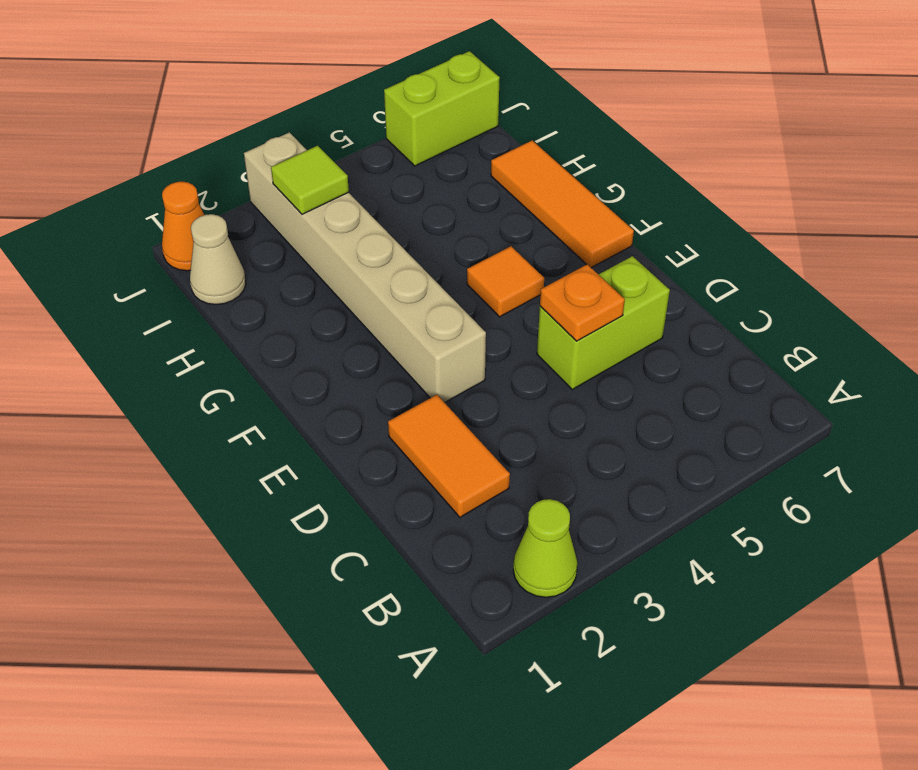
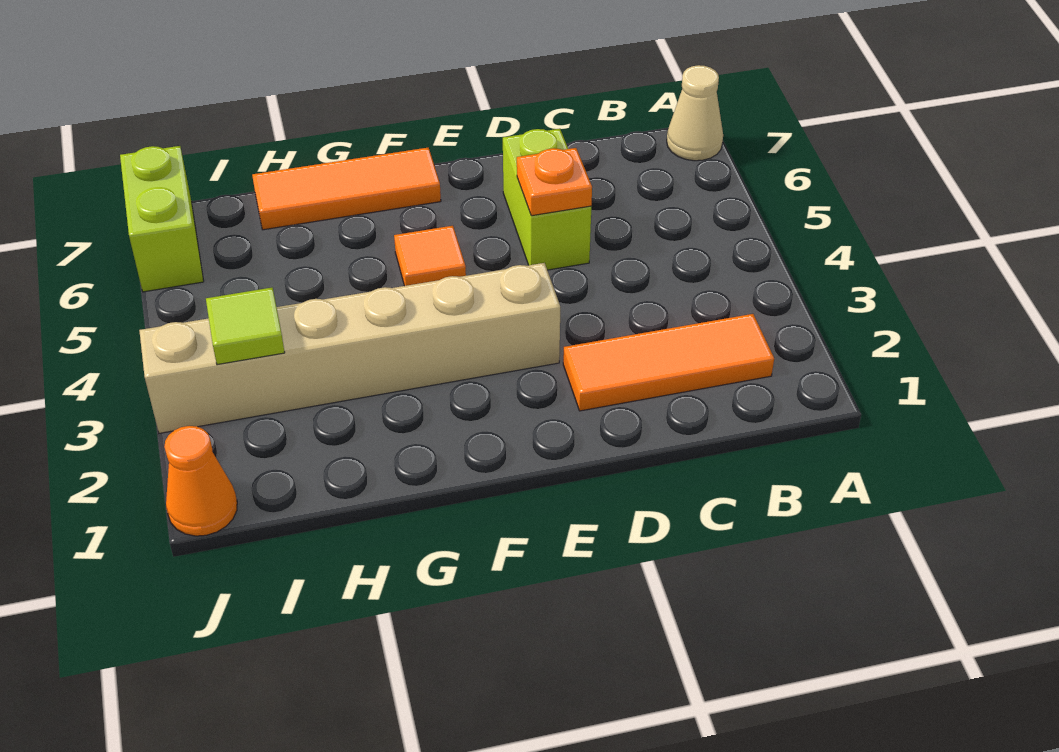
lime cone A2 level 1 -> none
orange tile C2:D2 level 1 -> orange tile B2:D2 level 1
tan cone I1 level 1 -> tan cone A7 level 1

